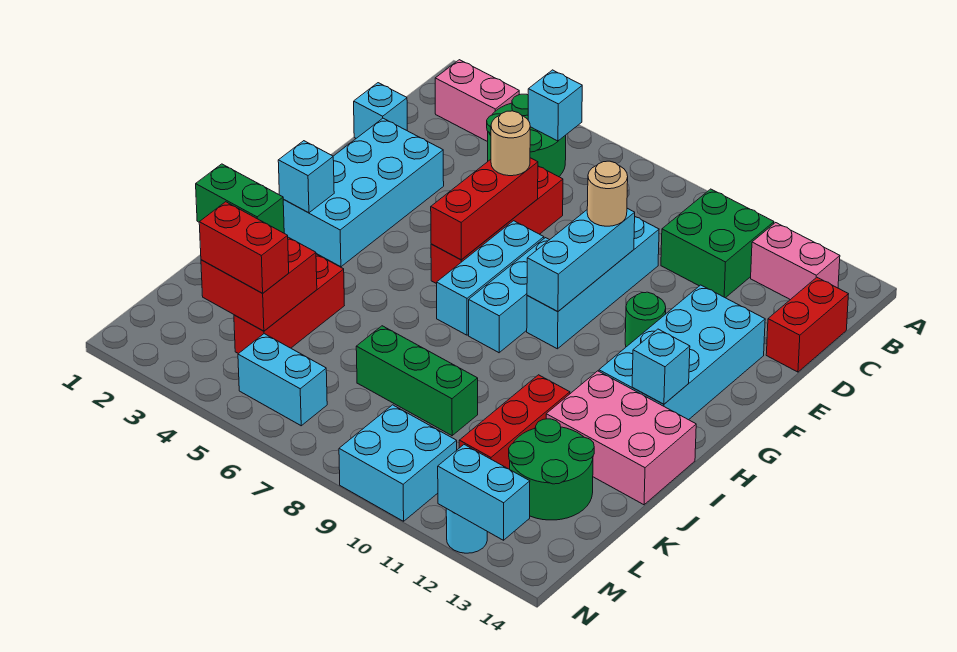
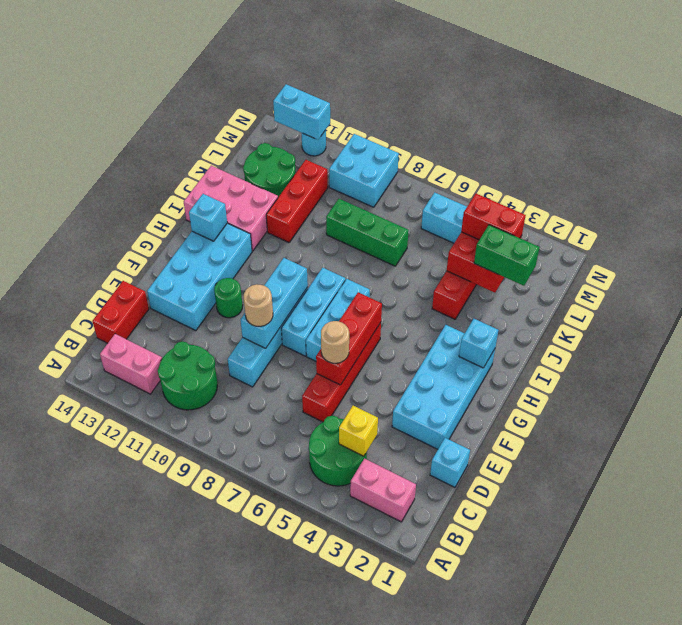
cyan brick B5 level 2 -> none
green brick B10:C11 level 1 -> green round brick B10:C11 level 1
none -> yellow brick C4 level 2

